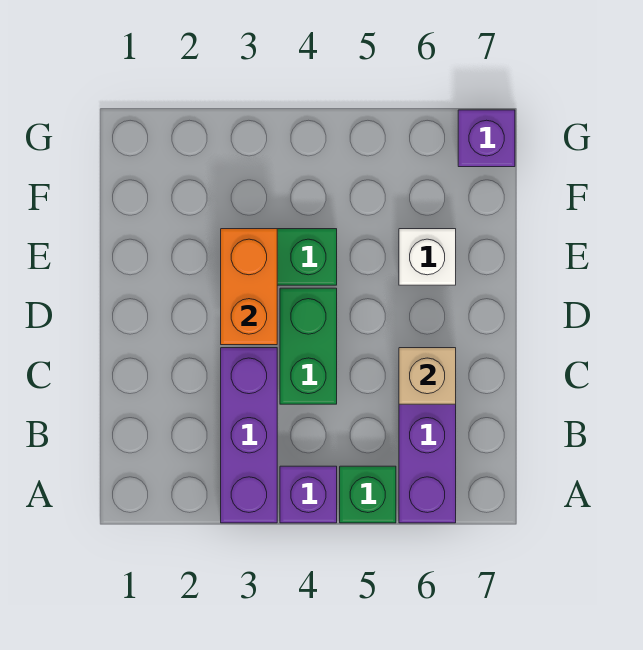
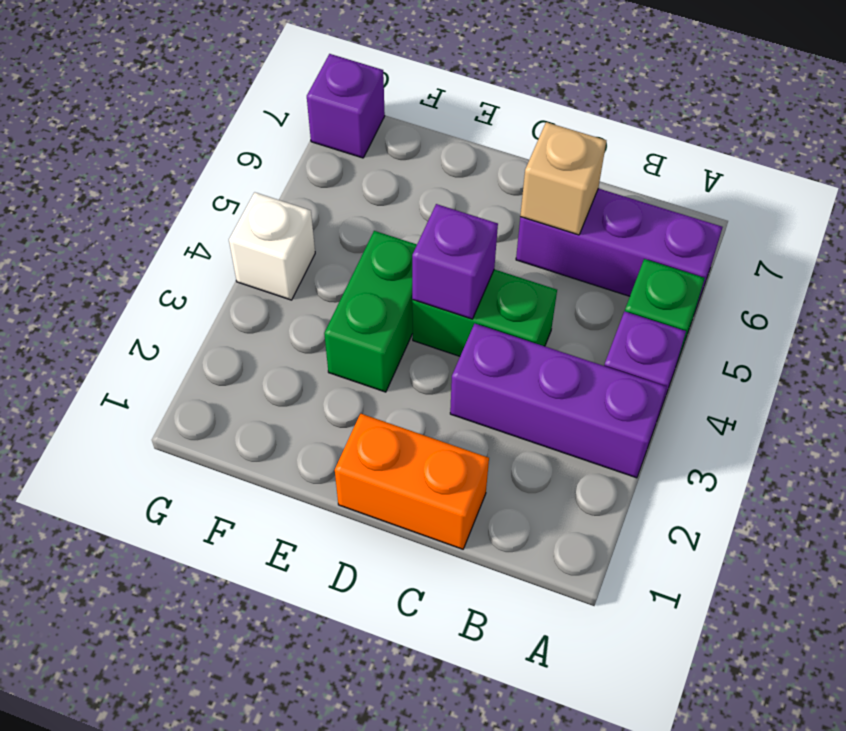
orange brick D3:E3 level 2 -> orange brick C1:D1 level 1
none -> purple brick D4 level 2
white brick E6 level 1 -> white brick G4 level 1

